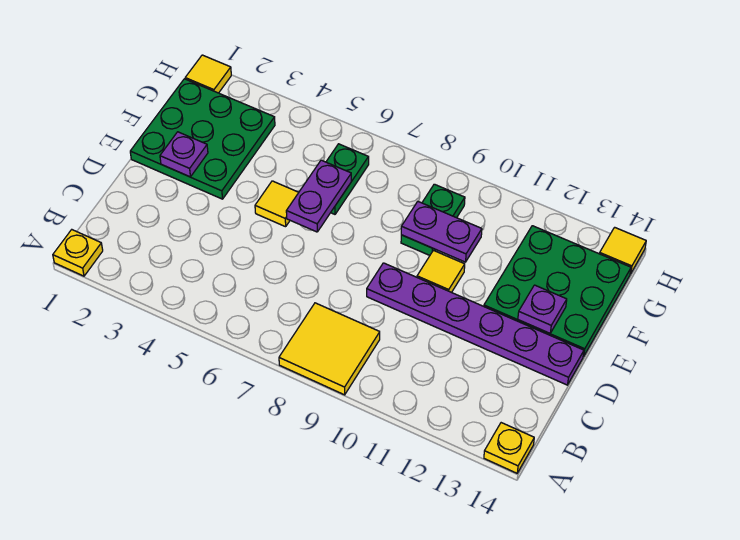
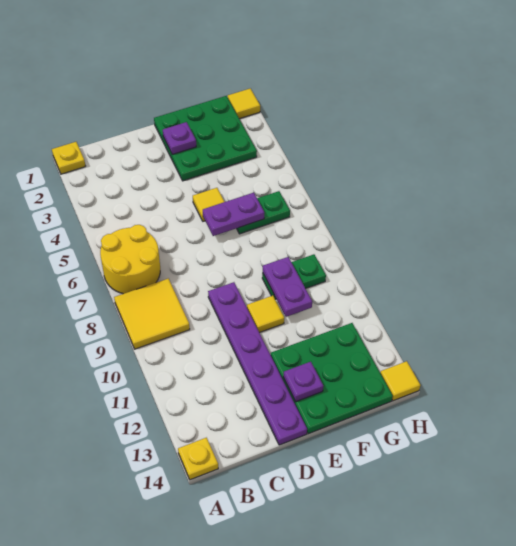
none -> yellow round brick A6:B7 level 1

